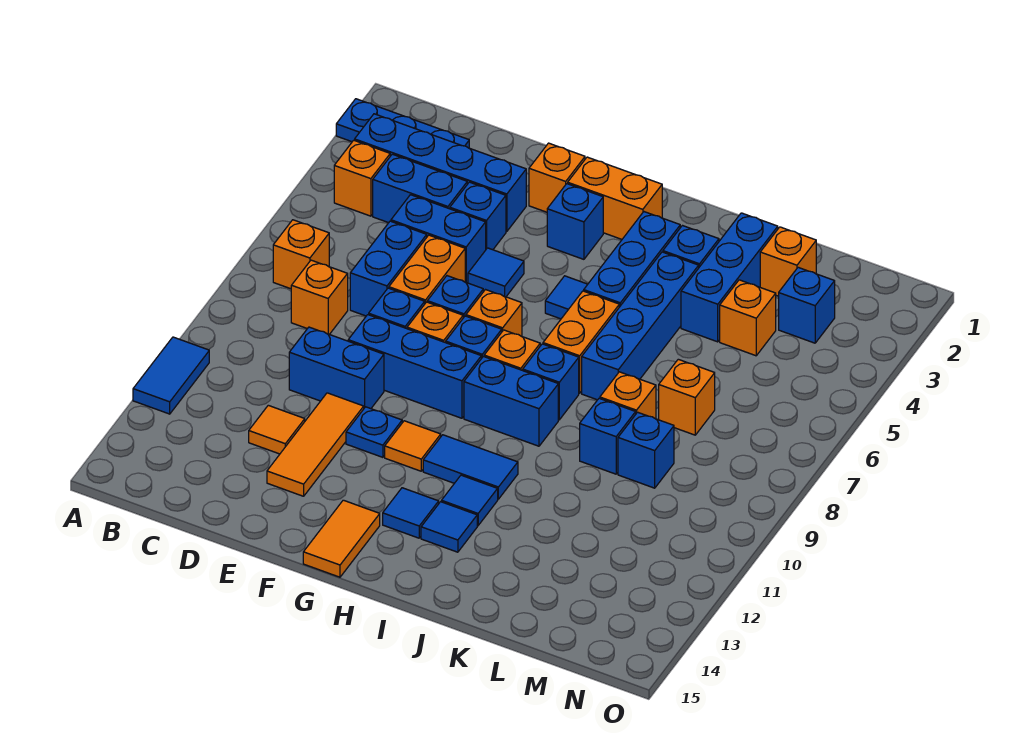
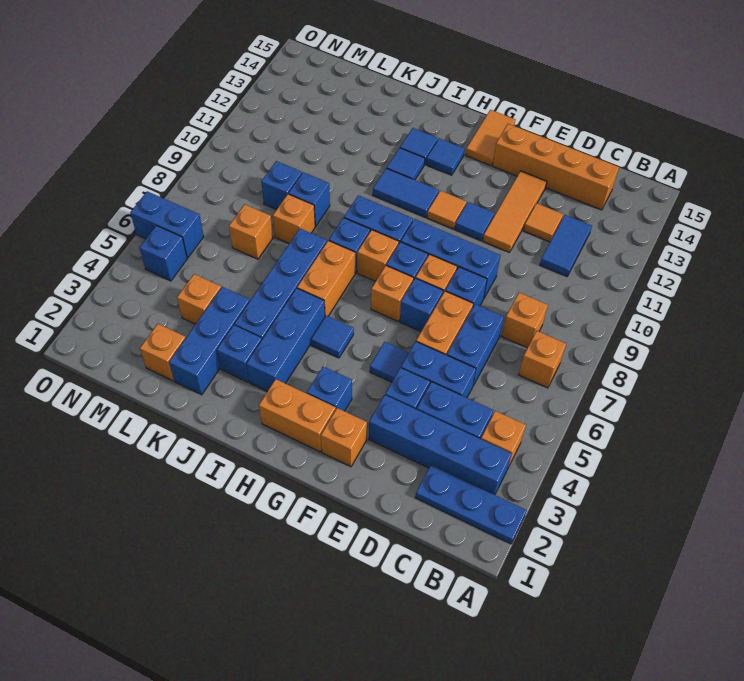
blue tile A11:A12 level 1 -> blue tile C11:C12 level 1
none -> orange brick C14:F14 level 1
blue brick D10:E10 level 1 -> blue brick N6:O6 level 1
blue plate F11 level 1 -> blue tile F11 level 1
blue brick M3 level 1 -> blue brick N5 level 1

